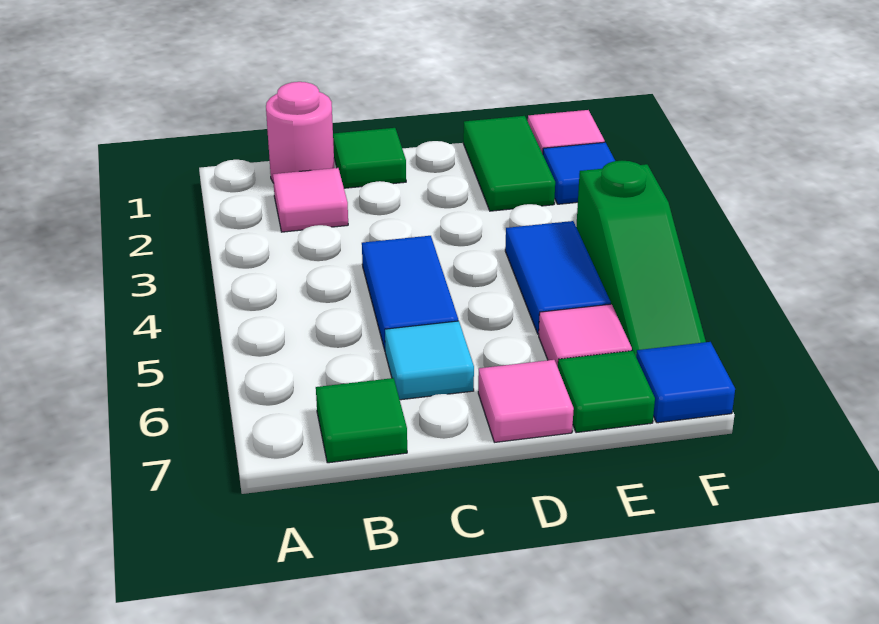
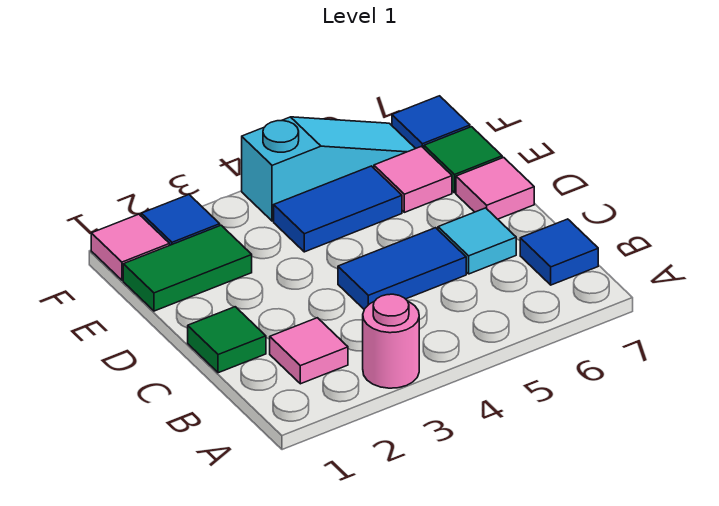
pink round brick B1 level 1 -> pink round brick A3 level 1
green tile B7 level 1 -> blue tile B7 level 1
green slope F4:F6 level 1 top 4 -> cyan slope F4:F6 level 1 top 4

